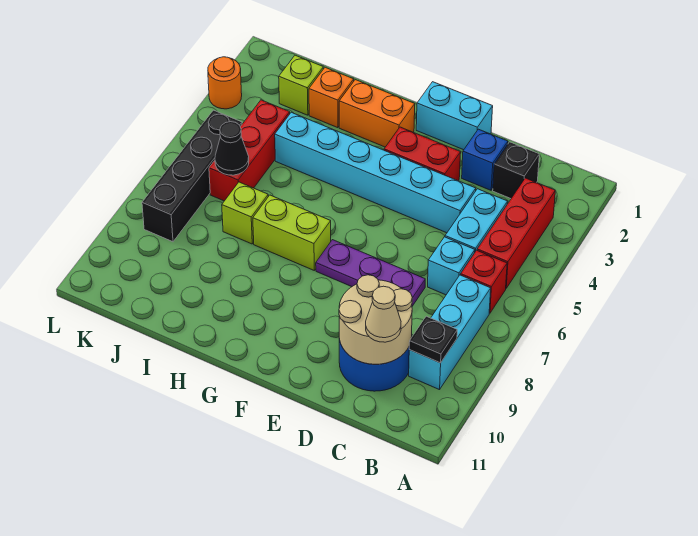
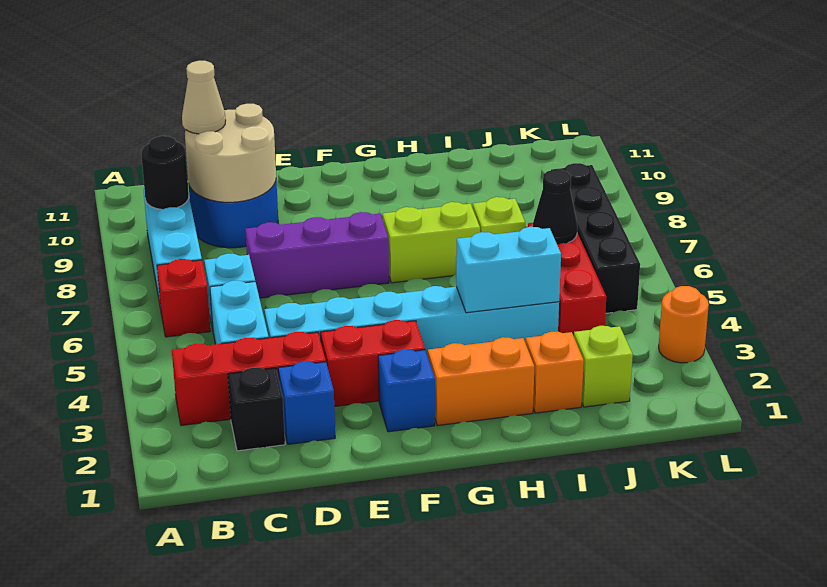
red brick B3:B5 level 1 -> red brick B3:D3 level 1
black plate B9 level 2 -> black round brick B9 level 2
purple plate D7:F7 level 1 -> purple brick D7:F7 level 1
cyan brick E1:F1 level 1 -> cyan brick H4:I4 level 2
none -> blue brick F2 level 1

